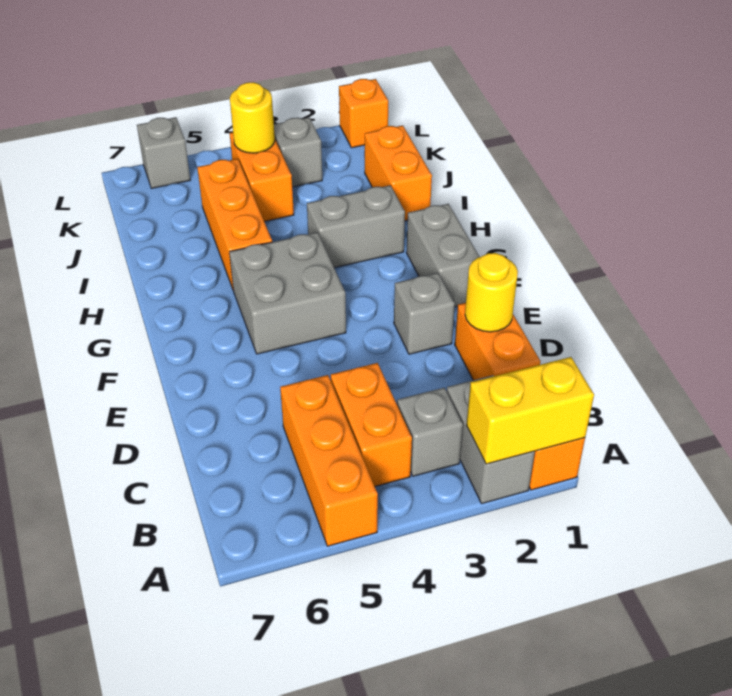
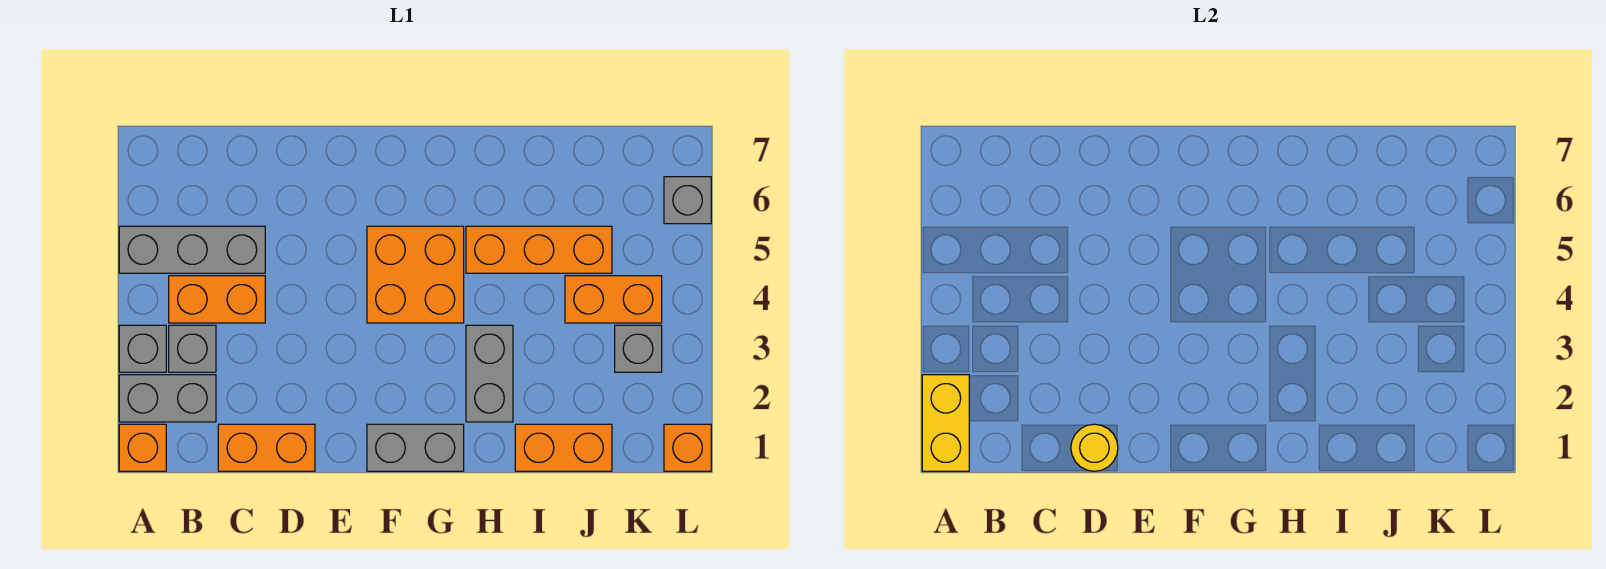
orange brick A5:C5 level 1 -> grey brick A5:C5 level 1
grey brick E2 level 1 -> grey brick A3 level 1
grey brick F4:G5 level 1 -> orange brick F4:G5 level 1
yellow round brick K4 level 2 -> none

